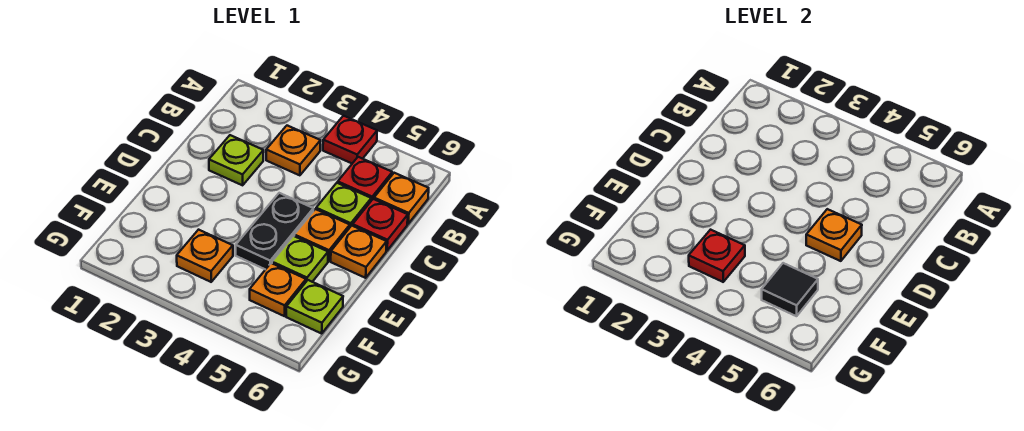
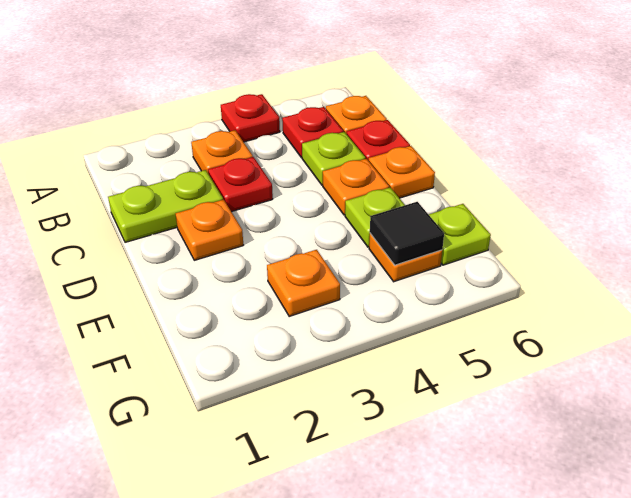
lime plate C2 level 1 -> lime plate C1:C2 level 1
black plate D4:E4 level 1 -> none
orange plate D5 level 2 -> orange plate D2 level 1
red plate F3 level 2 -> red plate C3 level 1

